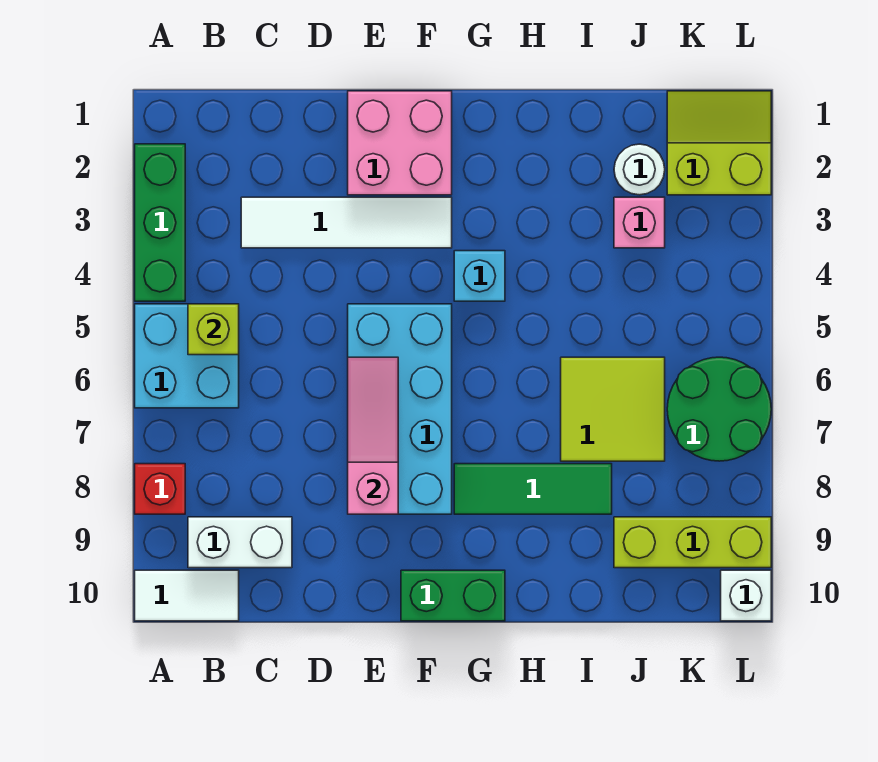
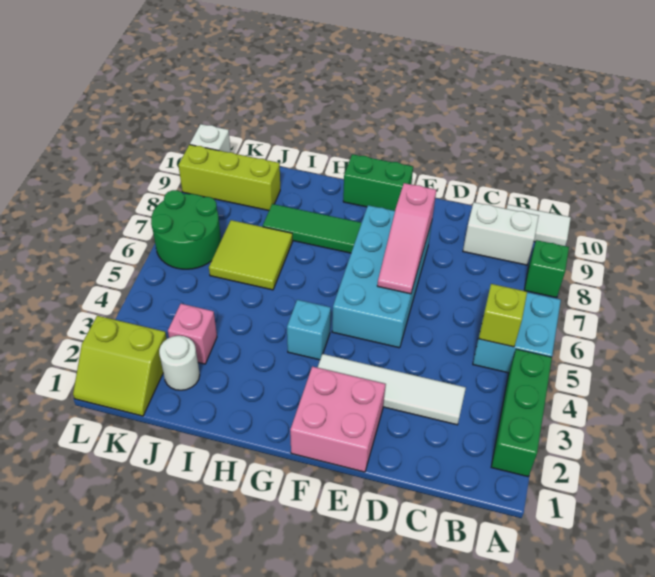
red brick A8 level 1 -> green brick A8 level 1

